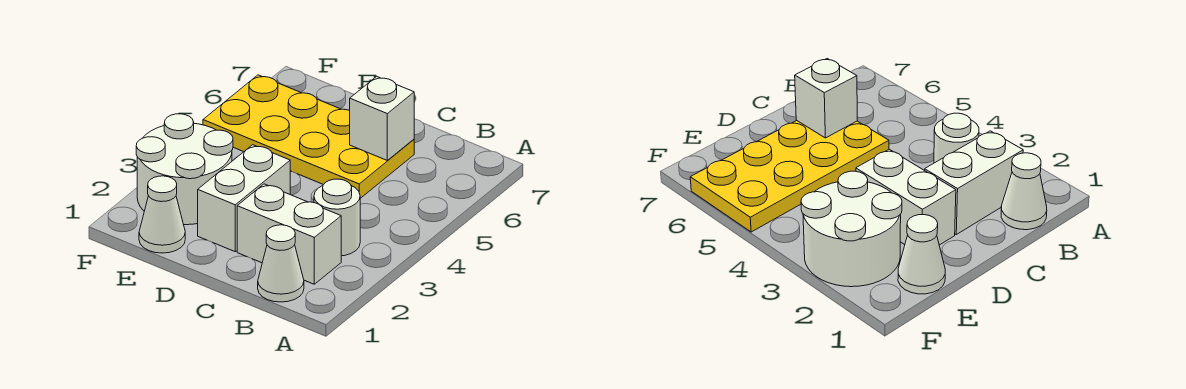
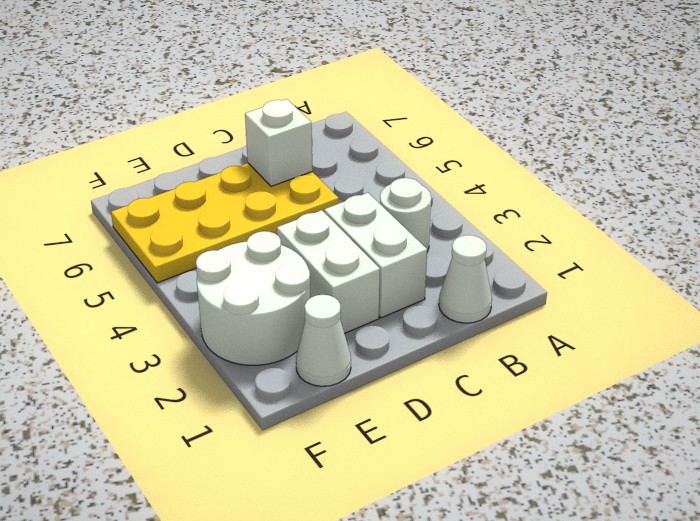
white brick B2:C2 level 1 -> white brick C2:C3 level 1

